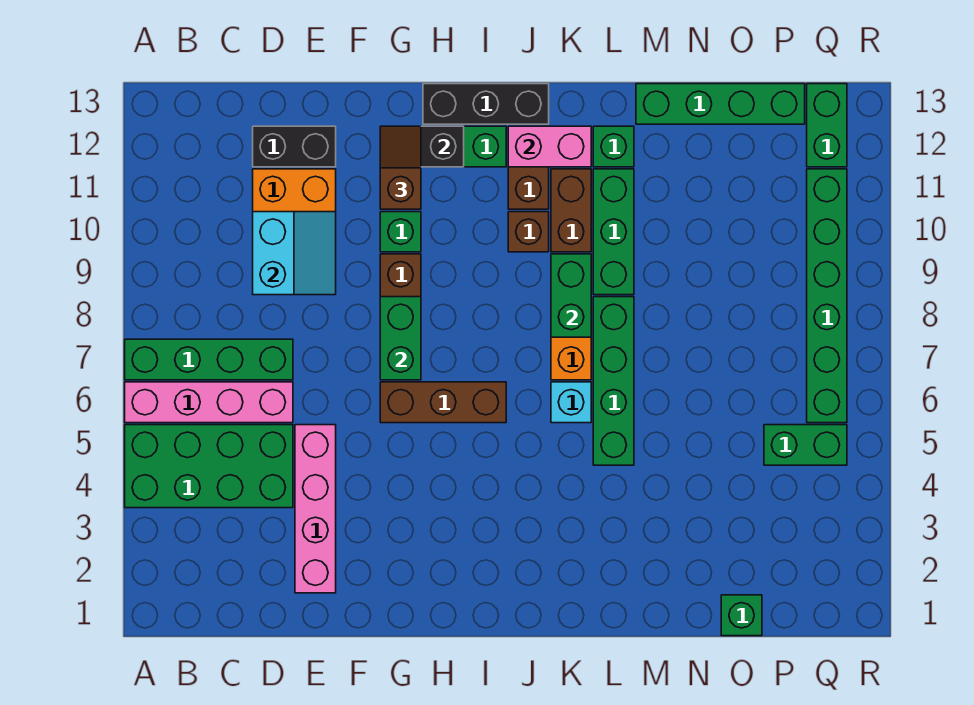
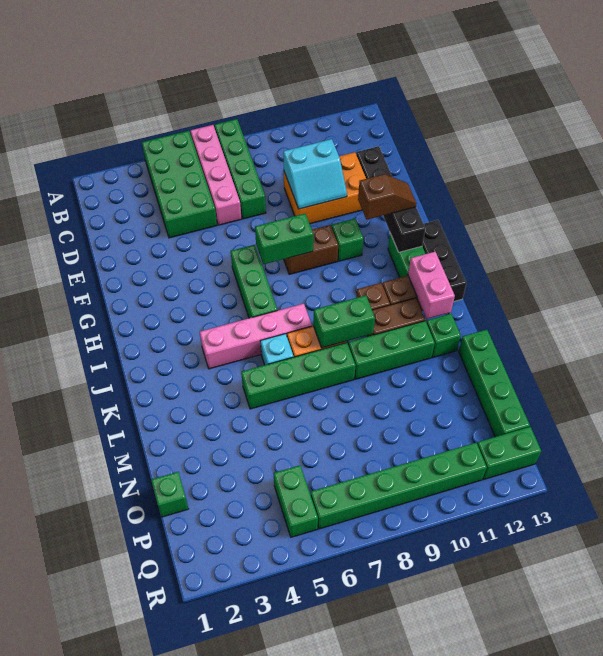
pink brick E2:E5 level 1 -> pink brick J4:J7 level 1
brown brick G6:I6 level 1 -> green brick G6:I6 level 1

